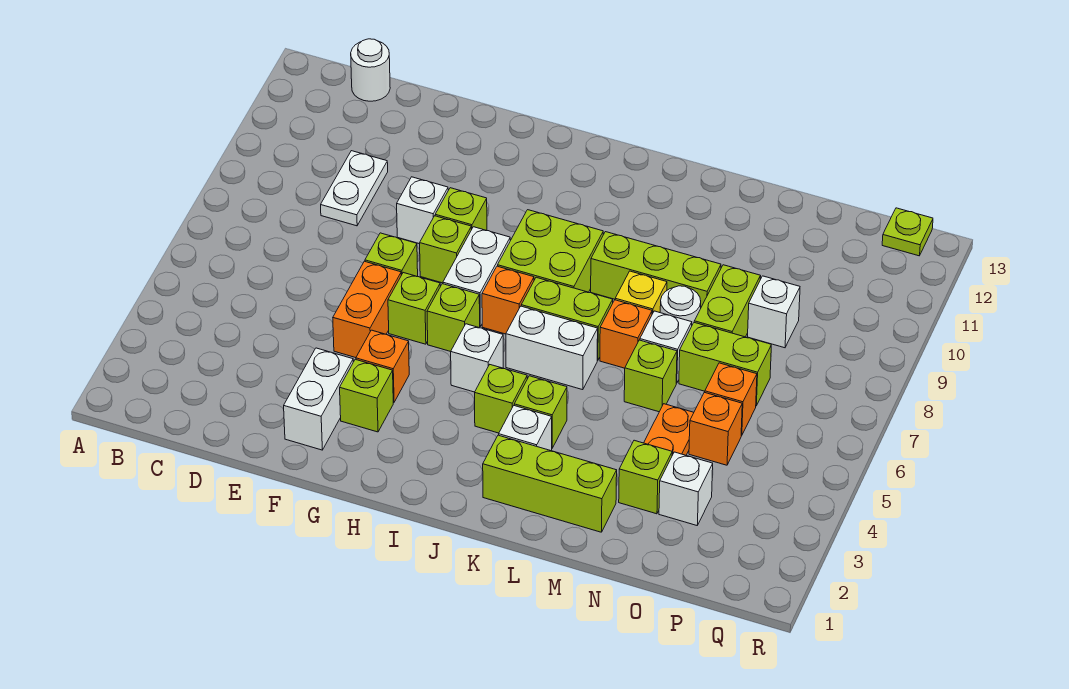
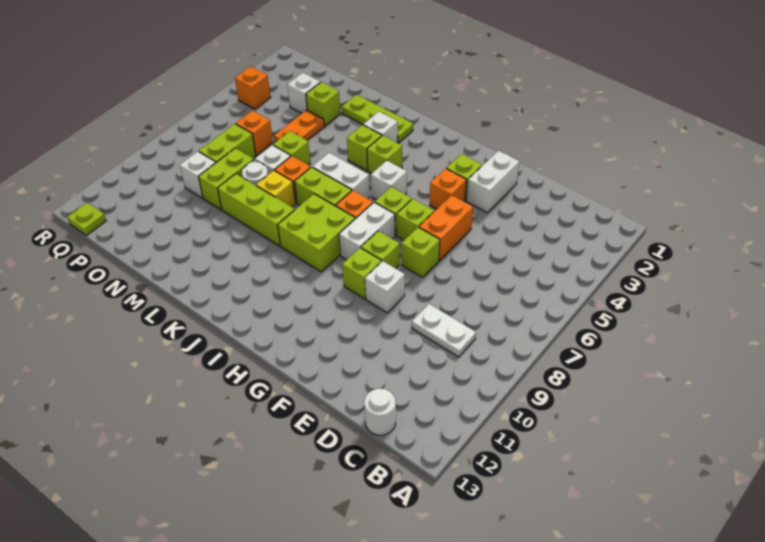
white plate D9:D10 level 1 -> white plate C9:D9 level 1
lime brick K2:M2 level 1 -> lime plate K2:M2 level 1
lime brick N7:O7 level 1 -> lime brick O7:O8 level 1
orange brick O5 level 1 -> orange brick Q4 level 1

